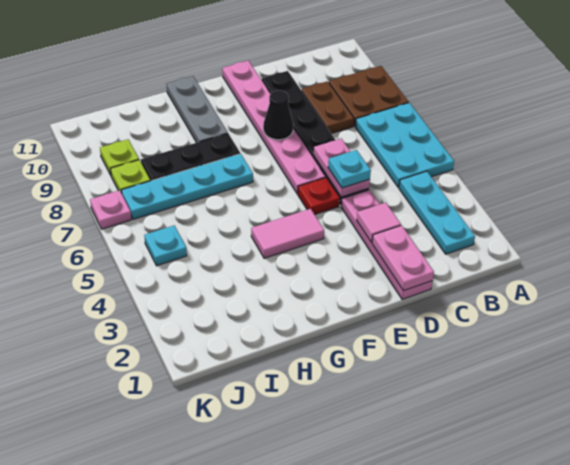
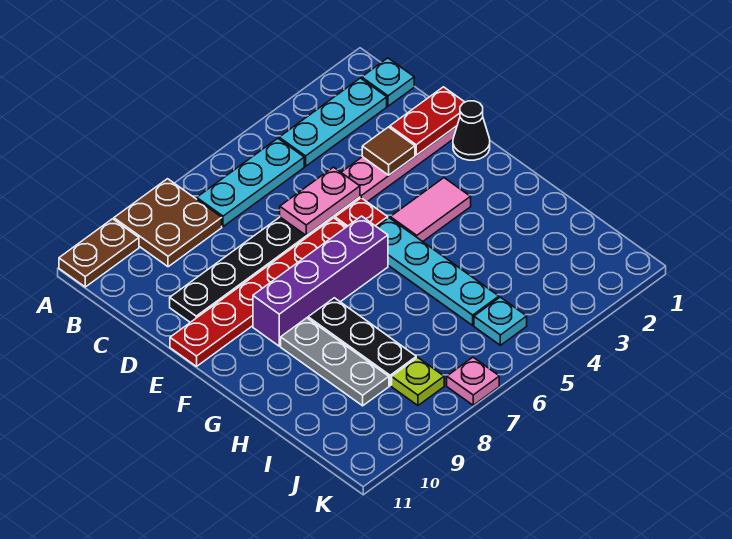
cyan plate A5:B7 level 1 -> cyan plate B5:B7 level 1
brown plate C8:C9 level 1 -> brown plate A10:A11 level 1
pink plate D1:D2 level 2 -> red plate D1:D2 level 2
pink tile D3 level 2 -> brown tile D3 level 2
cyan plate D5 level 3 -> cyan plate B1 level 1
pink plate E6:E11 level 1 -> red plate E6:E11 level 1
black cone E8 level 2 -> black cone E1 level 1
pink tile F4:G4 level 1 -> pink tile F3:F4 level 1
none -> purple brick F6:F9 level 1
cyan plate G7:J7 level 1 -> cyan plate F5:I5 level 1
grey plate G9:G11 level 1 -> grey plate G9:I9 level 1
lime plate J9 level 1 -> none

